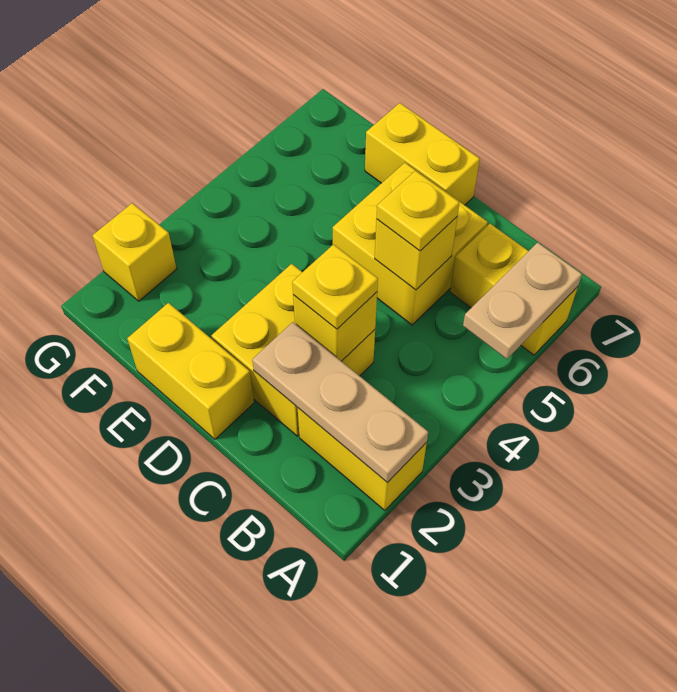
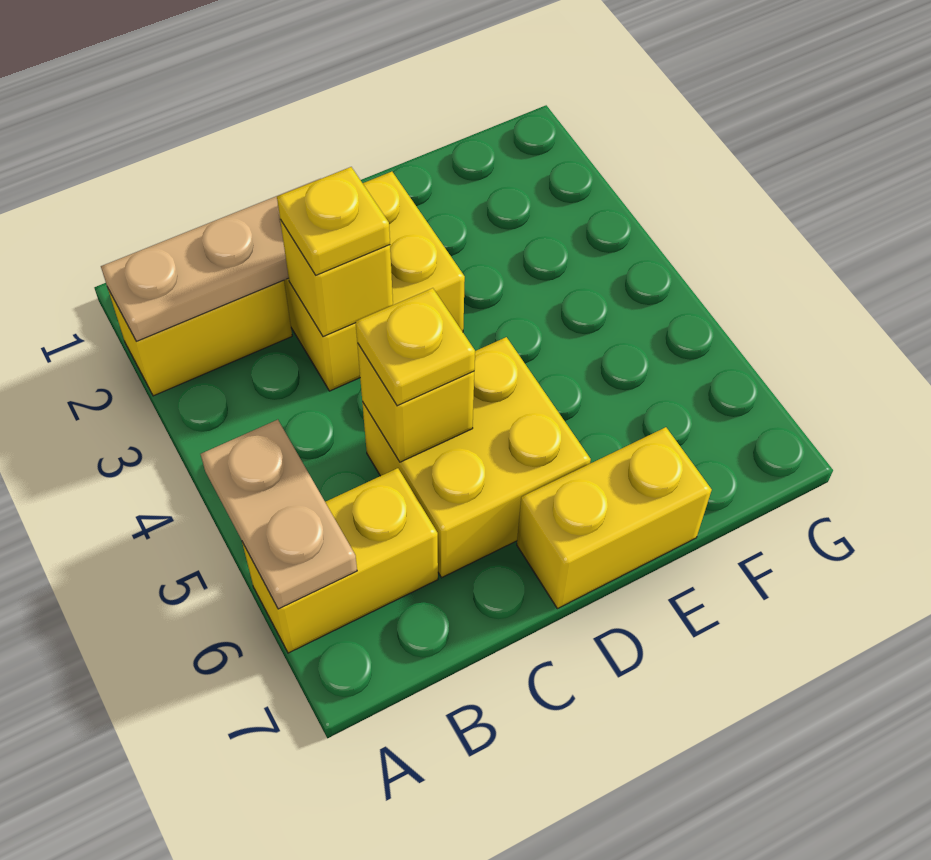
yellow brick D1:E1 level 1 -> none
yellow brick G2 level 1 -> none

